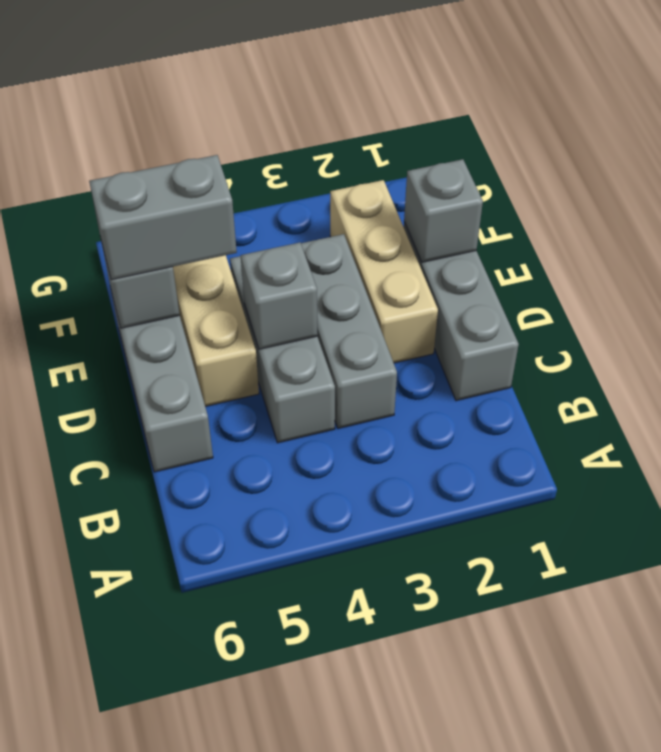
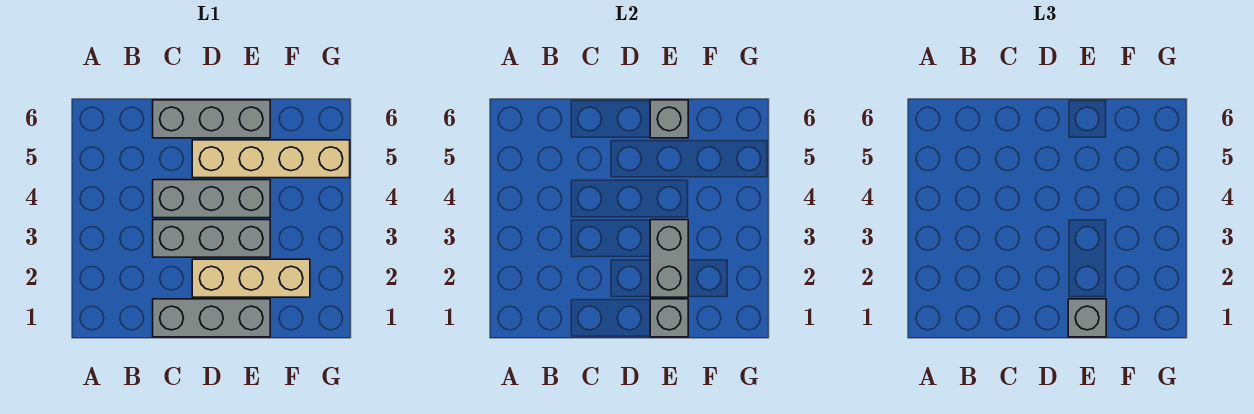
grey brick D4 level 2 -> grey brick E1 level 3
grey brick E5:E6 level 3 -> grey brick E2:E3 level 2

